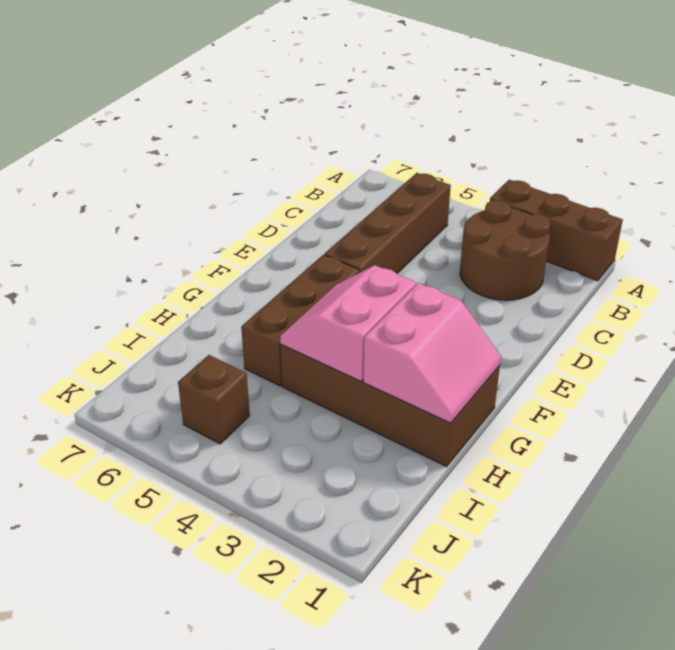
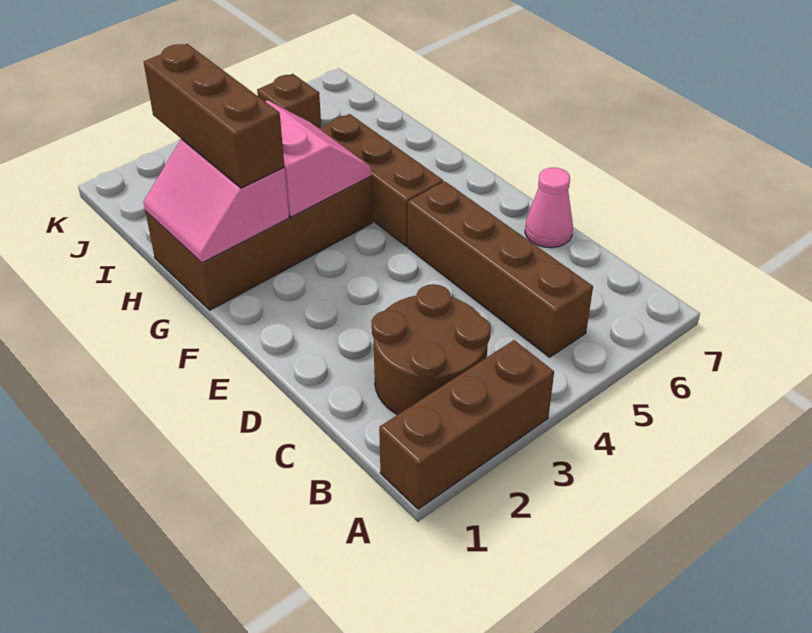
none -> pink cone D7 level 1
none -> brown brick G2:I2 level 3

